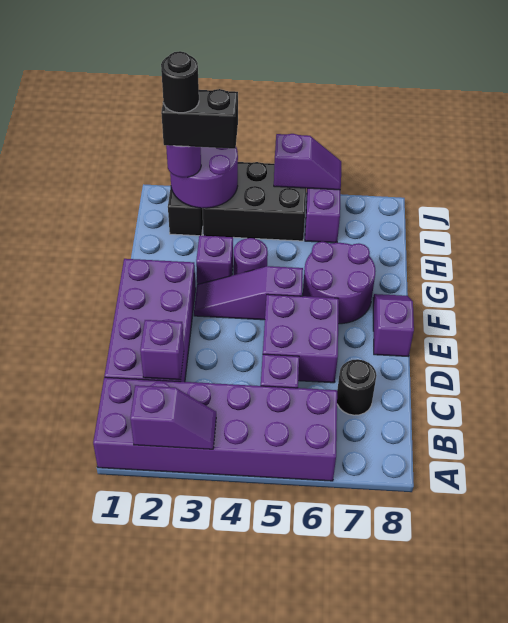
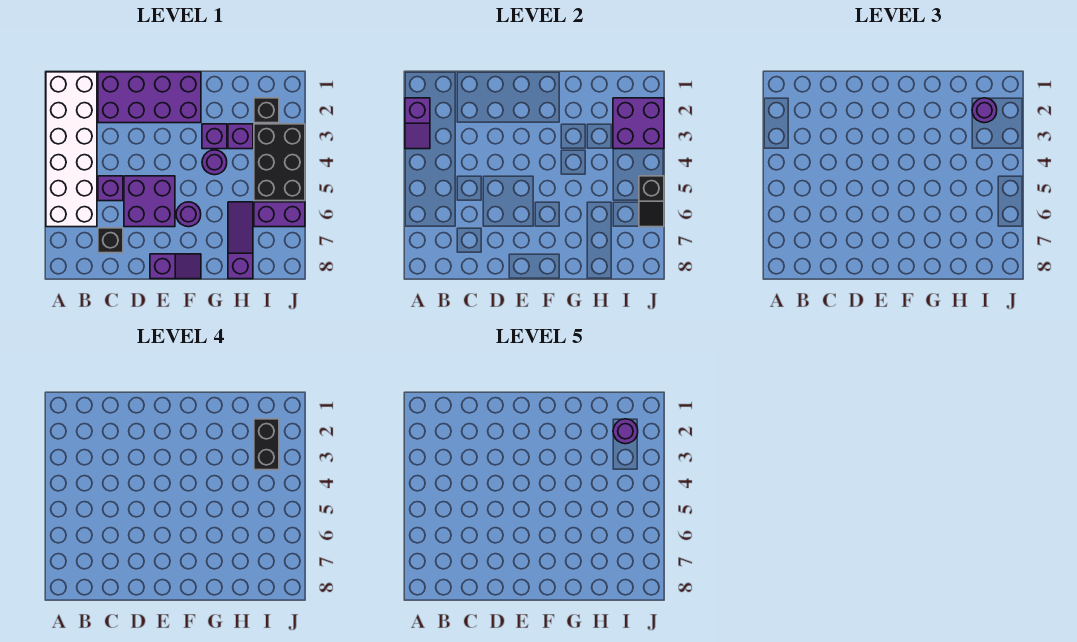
purple brick A1:B6 level 1 -> white brick A1:B6 level 1
purple brick C2 level 2 -> purple brick H3 level 1
black round brick C7 level 1 -> black brick C7 level 1
purple slope F3:F5 level 1 top 5 -> purple slope H6:H8 level 1 top 8
purple round brick F6:G7 level 1 -> purple round brick F6 level 1
purple round brick I2:J3 level 2 -> purple brick I2:J3 level 2
black round brick I2 level 5 -> purple round brick I2 level 5
purple slope J5:J6 level 2 top 5 -> black slope J5:J6 level 2 top 5

